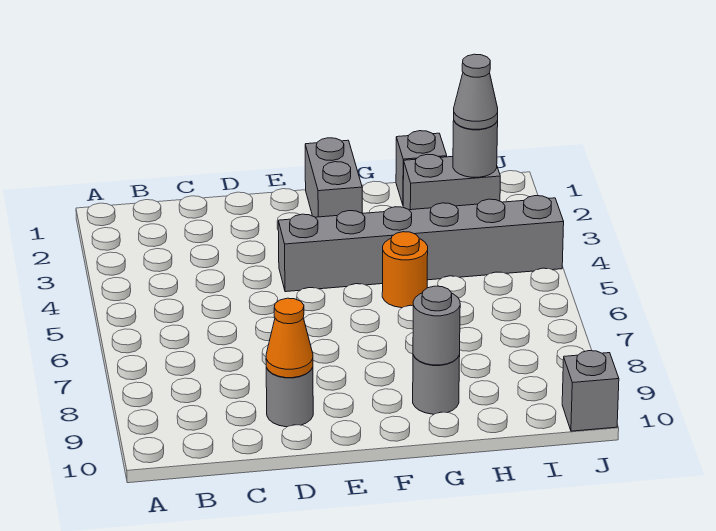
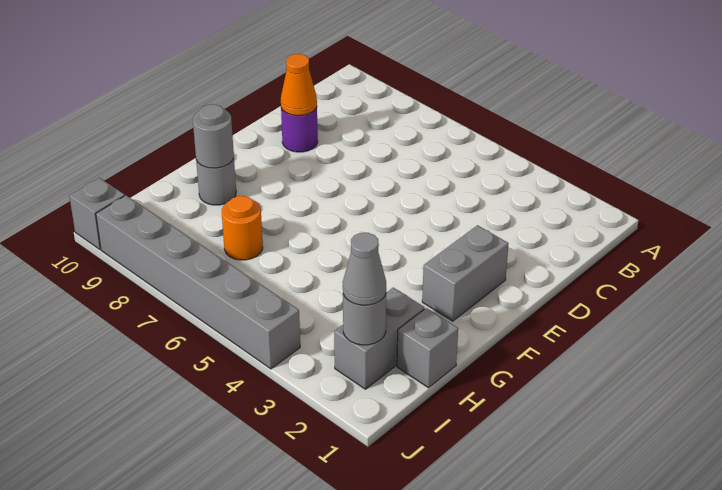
grey round brick D9 level 1 -> purple round brick D9 level 1
grey brick E4:J4 level 1 -> grey brick J4:J9 level 1
grey brick F1:F2 level 1 -> grey brick E2:F2 level 1
orange round brick G5 level 1 -> orange round brick H7 level 1

